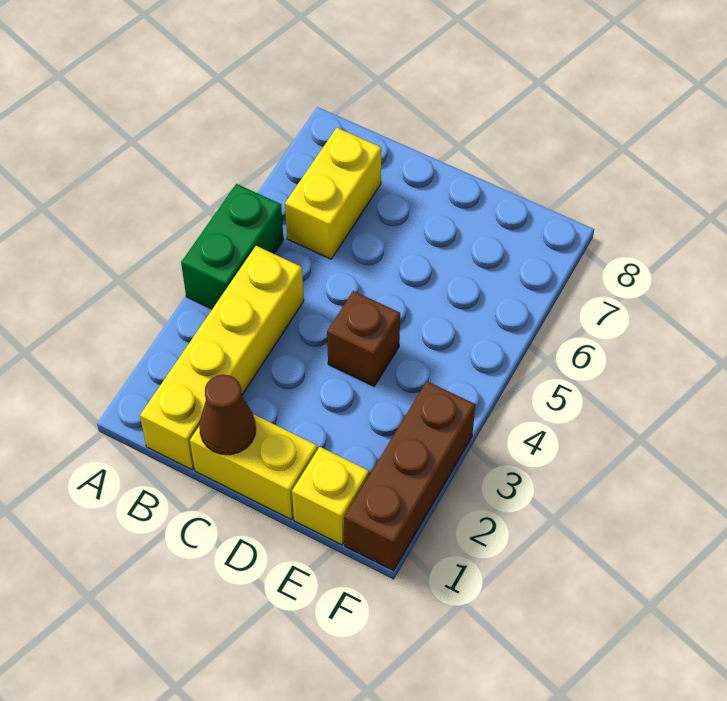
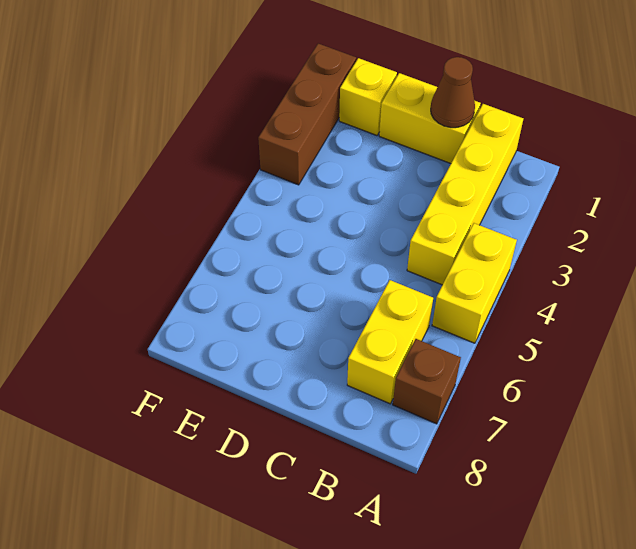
green brick A4:A5 level 1 -> yellow brick A4:A5 level 1
brown brick D4 level 1 -> brown brick A7 level 1

